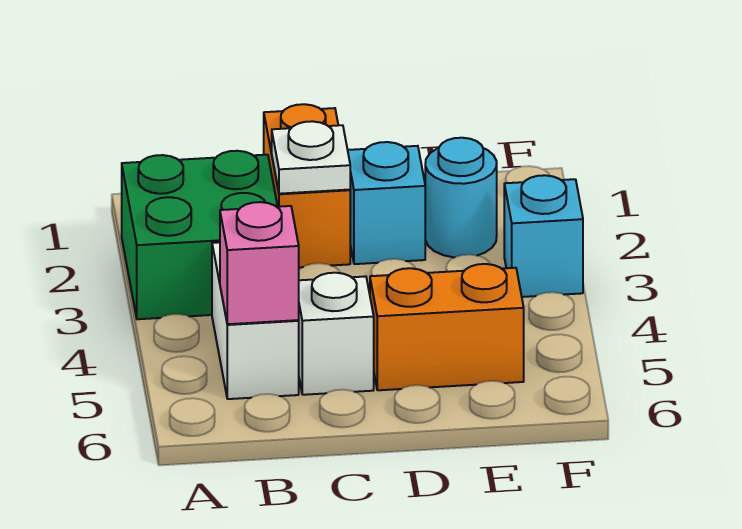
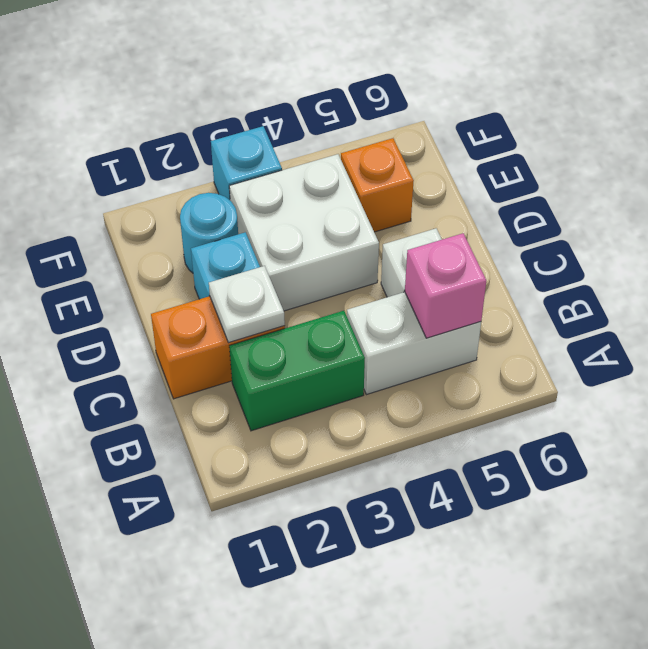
green brick A2:B3 level 1 -> green brick B2:B3 level 1
none -> white brick D3:E4 level 1
orange brick D5:E5 level 1 -> orange brick E5 level 1

